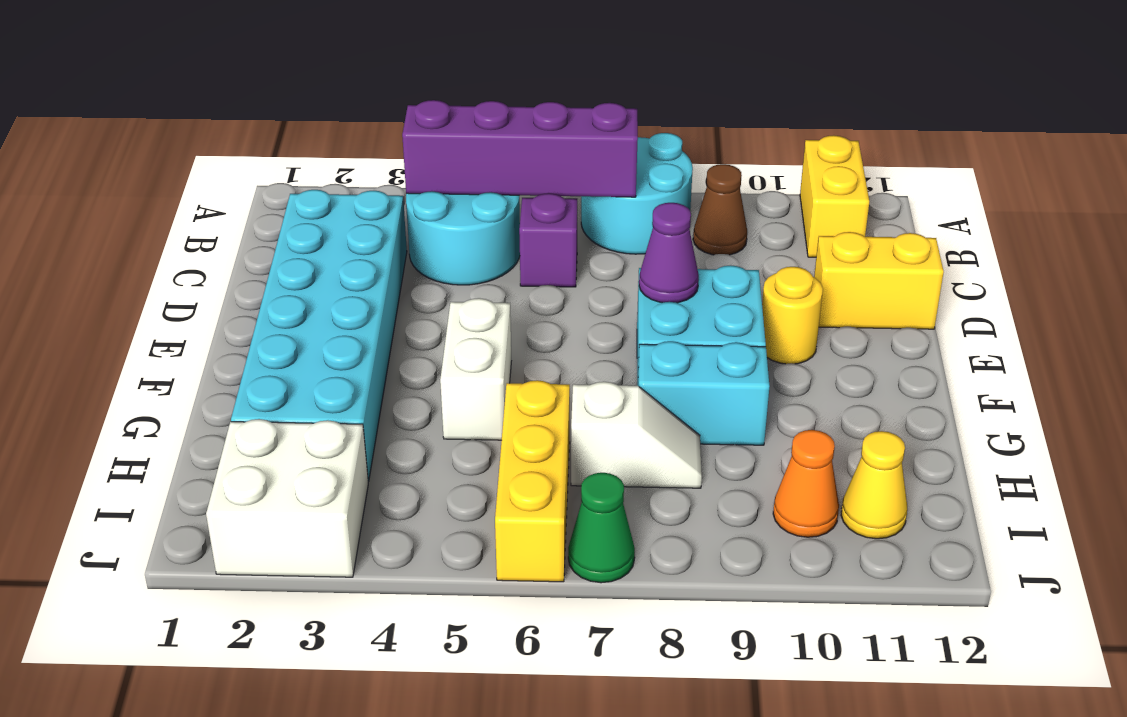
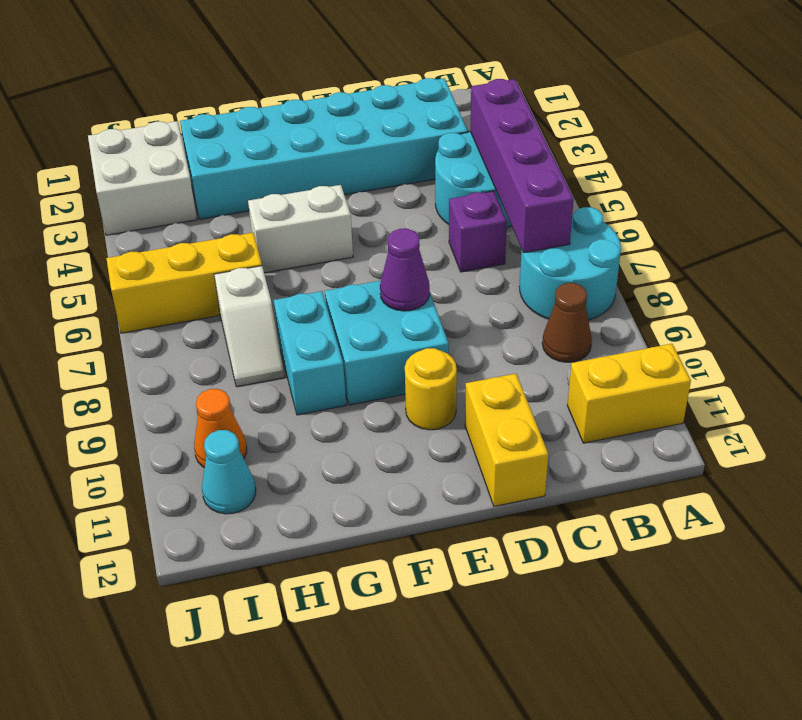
yellow cone I11 level 1 -> cyan cone I11 level 1
green cone J7 level 1 -> none

